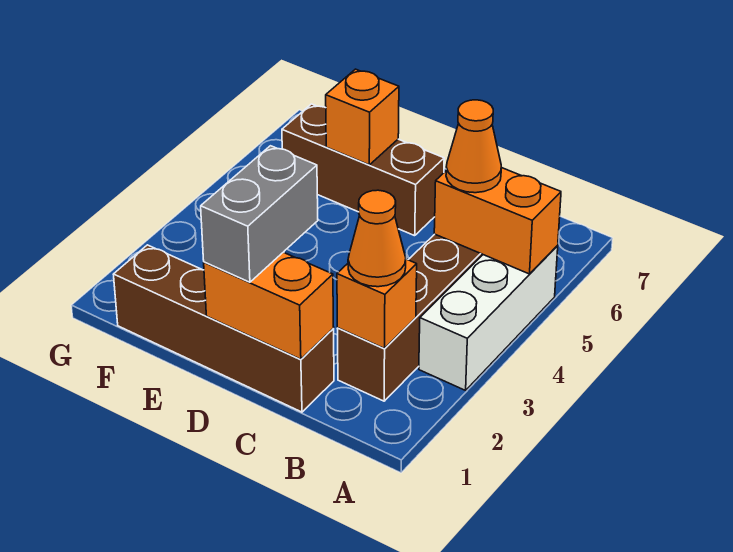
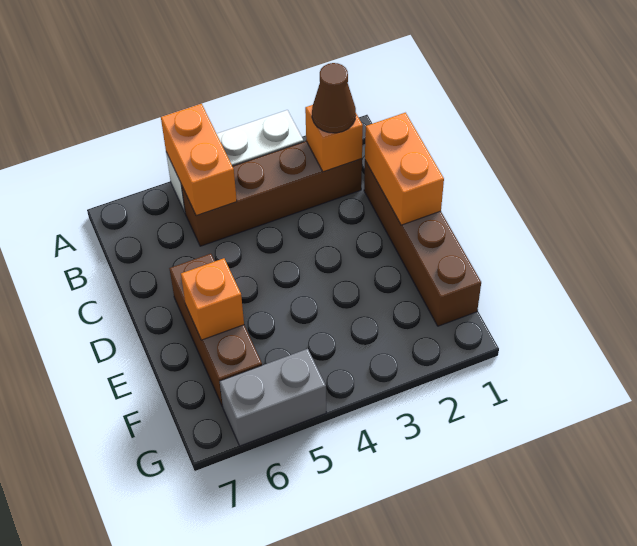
orange cone B2 level 3 -> brown cone B2 level 3
orange cone B5 level 3 -> none
grey brick D1:D2 level 3 -> grey brick G5:G6 level 1

